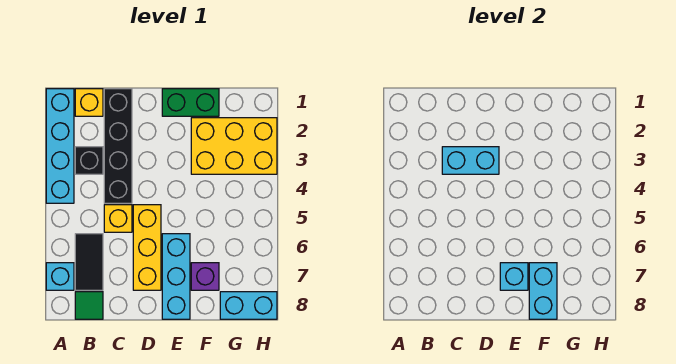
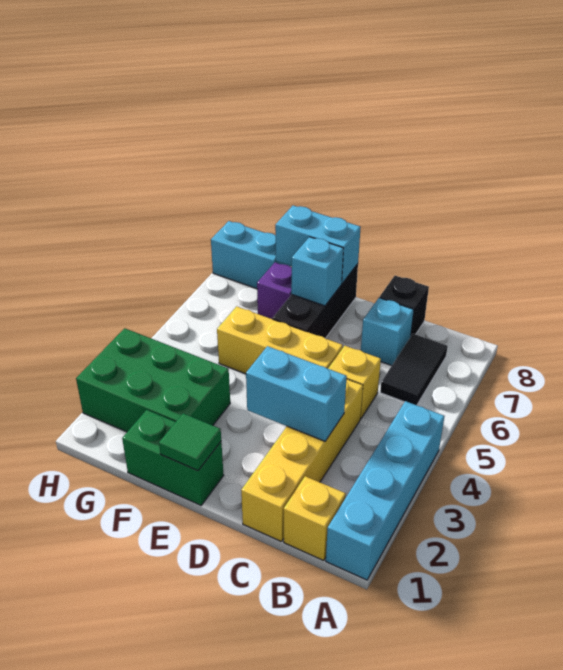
cyan brick A7 level 1 -> cyan brick C7 level 1
black brick B3 level 1 -> black brick C8 level 1
green tile B8 level 1 -> green tile E1 level 2
black brick C1:C4 level 1 -> yellow brick C1:C4 level 1
yellow brick D5:D7 level 1 -> yellow brick D5:F5 level 1
cyan brick E6:E8 level 1 -> black brick E6:E8 level 1
yellow brick F2:H3 level 1 -> green brick F2:H3 level 1
cyan brick F7:F8 level 2 -> cyan brick E8:F8 level 2

